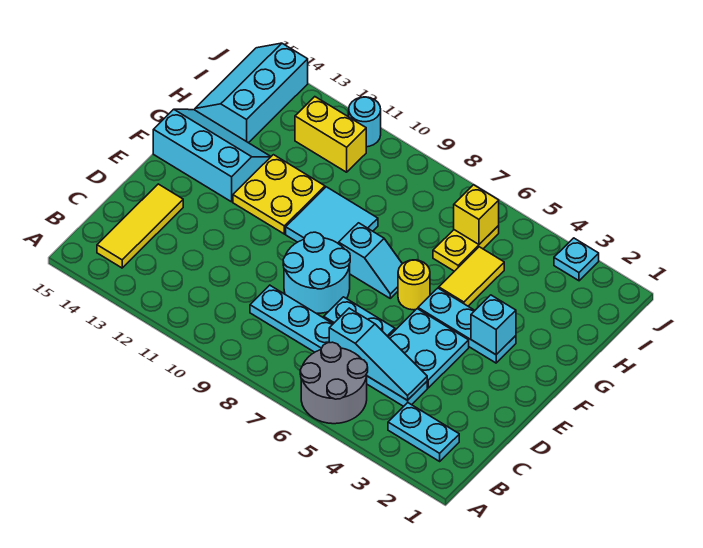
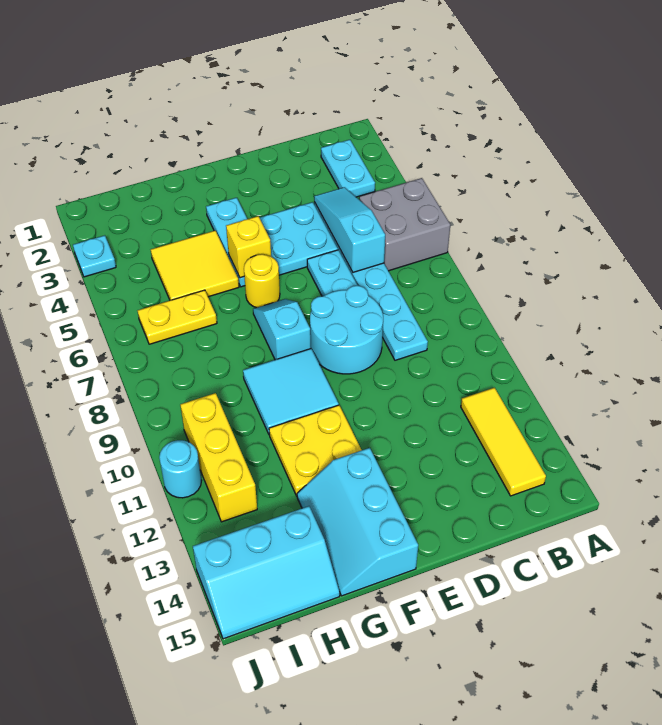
grey round brick A5:B6 level 1 -> grey brick A5:B6 level 1
yellow tile B14:D14 level 1 -> yellow tile B12:B14 level 1
cyan brick F3 level 2 -> none
yellow tile G5:H5 level 1 -> yellow tile G4:H5 level 1
yellow brick I6 level 2 -> yellow brick F5 level 2
yellow brick I11:I12 level 1 -> yellow brick I10:I12 level 1

